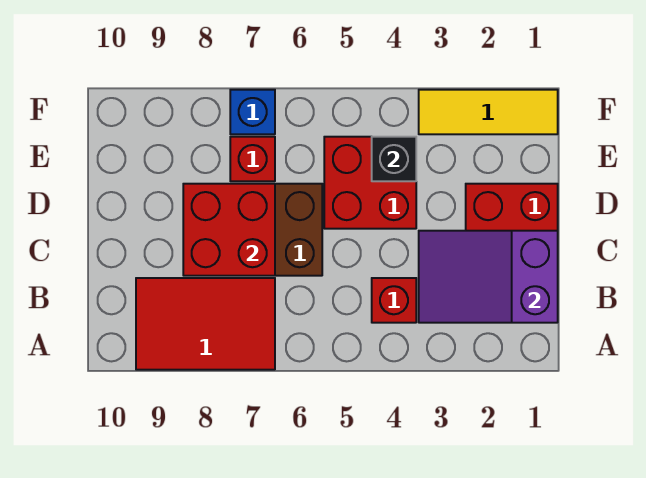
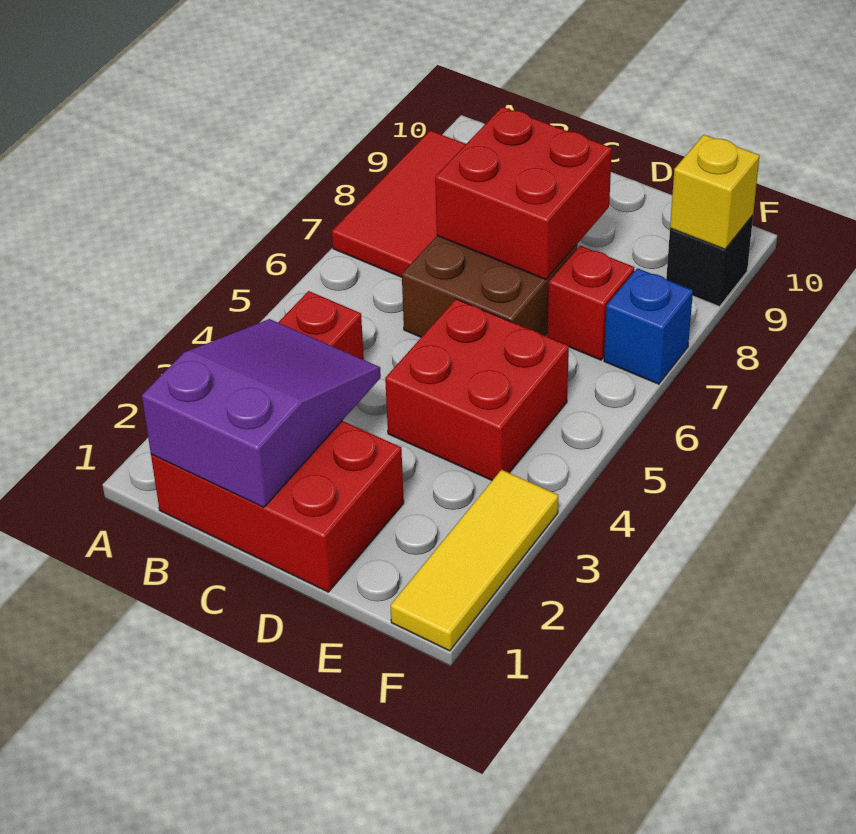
black brick E4 level 2 -> black brick F9 level 1
none -> yellow brick F9 level 2

